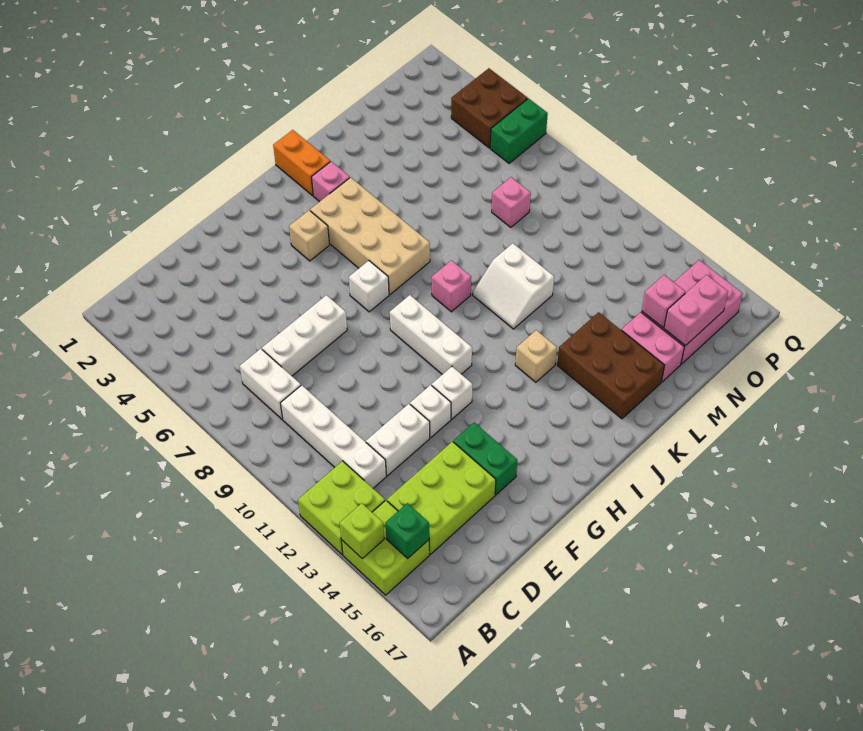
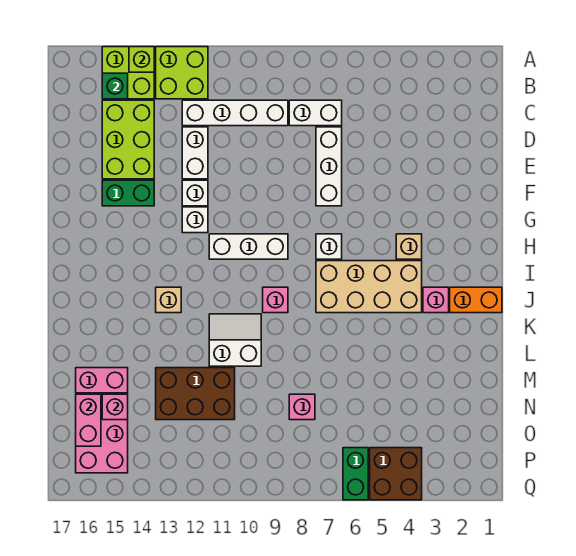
brown brick K14:L16 level 1 -> brown brick M11:N13 level 1

